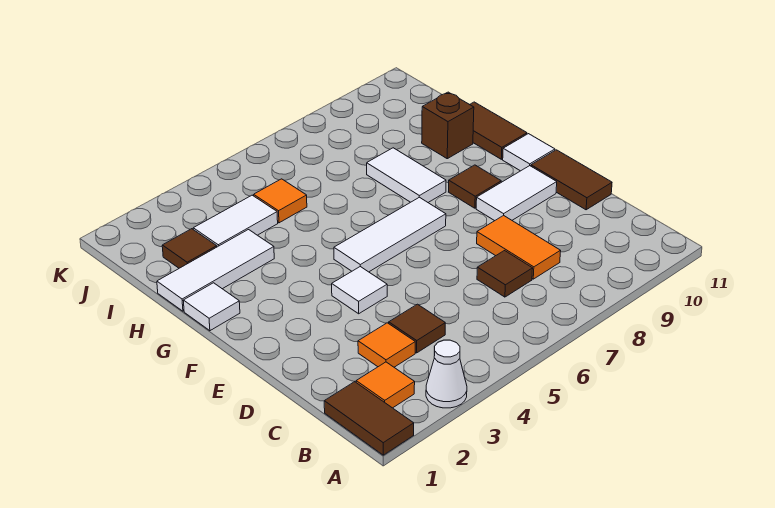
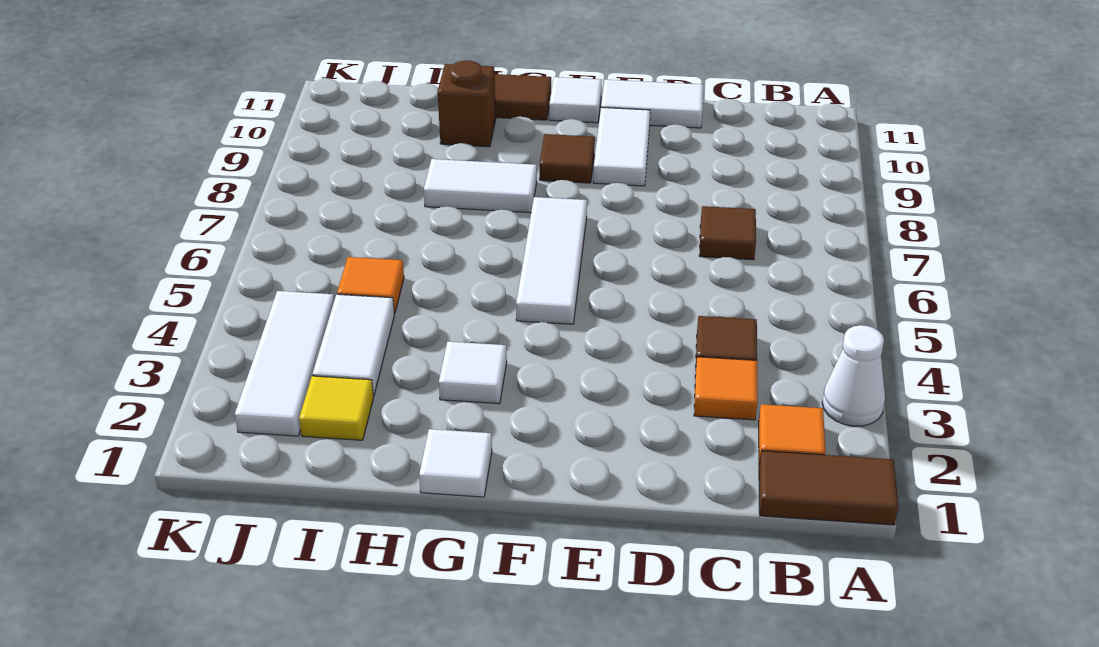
orange tile C8:D8 level 1 -> none
brown tile D11:E11 level 1 -> white tile D11:E11 level 1
white tile E4 level 1 -> white tile G3 level 1
white tile H1:H3 level 1 -> white tile J2:J4 level 1
brown tile I2 level 1 -> yellow tile I2 level 1

